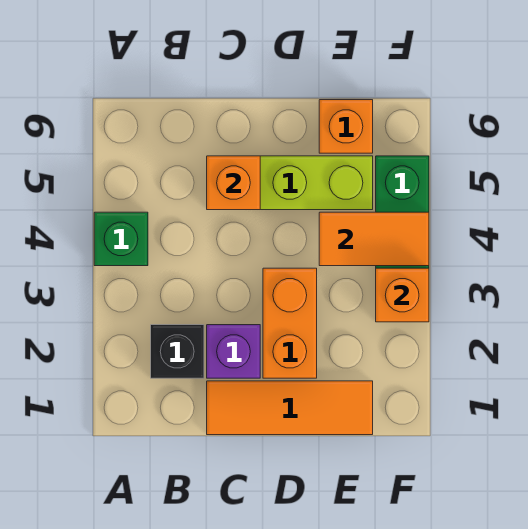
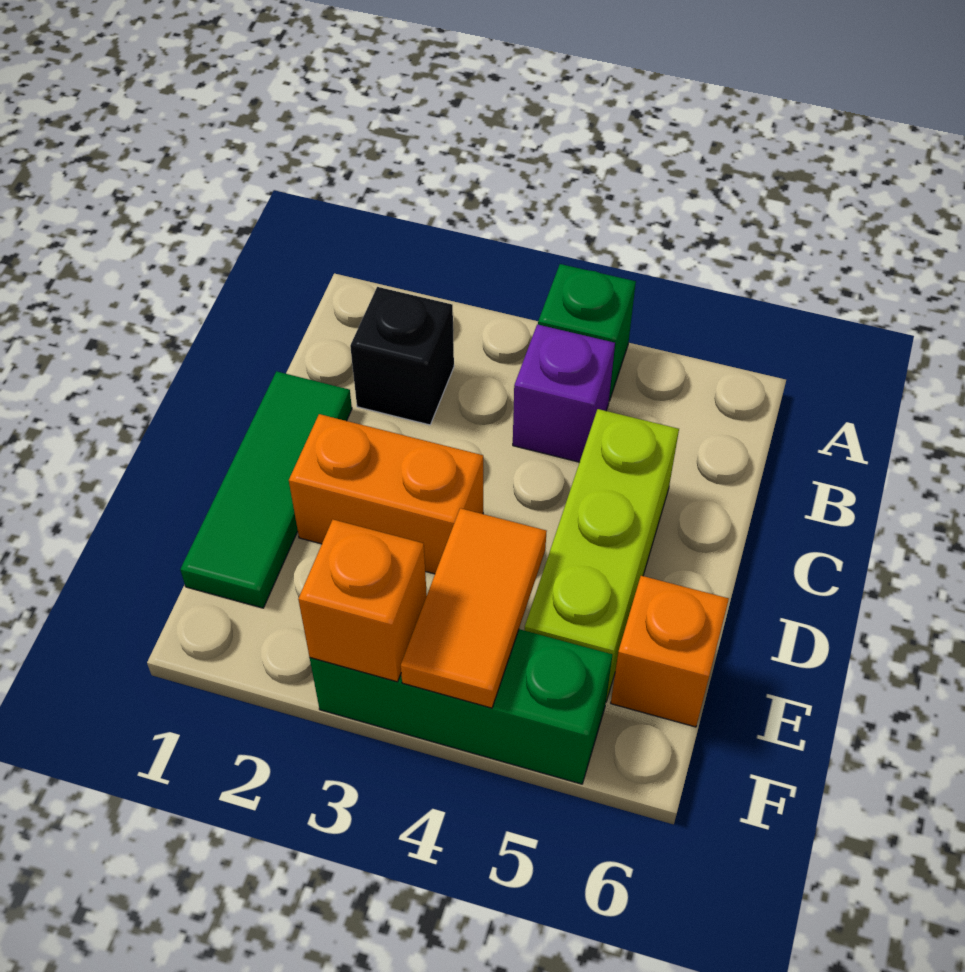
orange tile C1:E1 level 1 -> green tile C1:E1 level 1
purple brick C2 level 1 -> purple brick B4 level 1
orange brick C5 level 2 -> none

